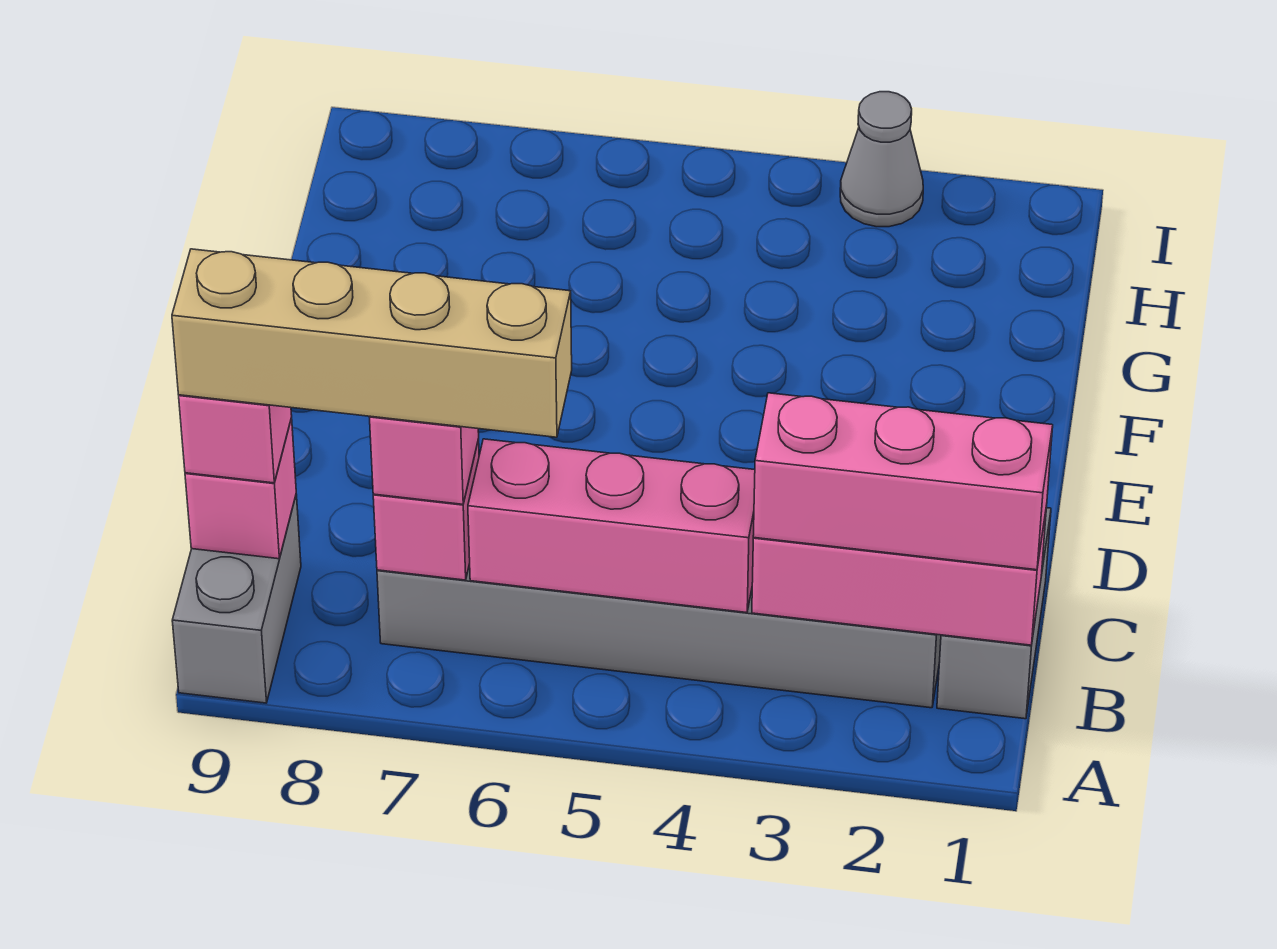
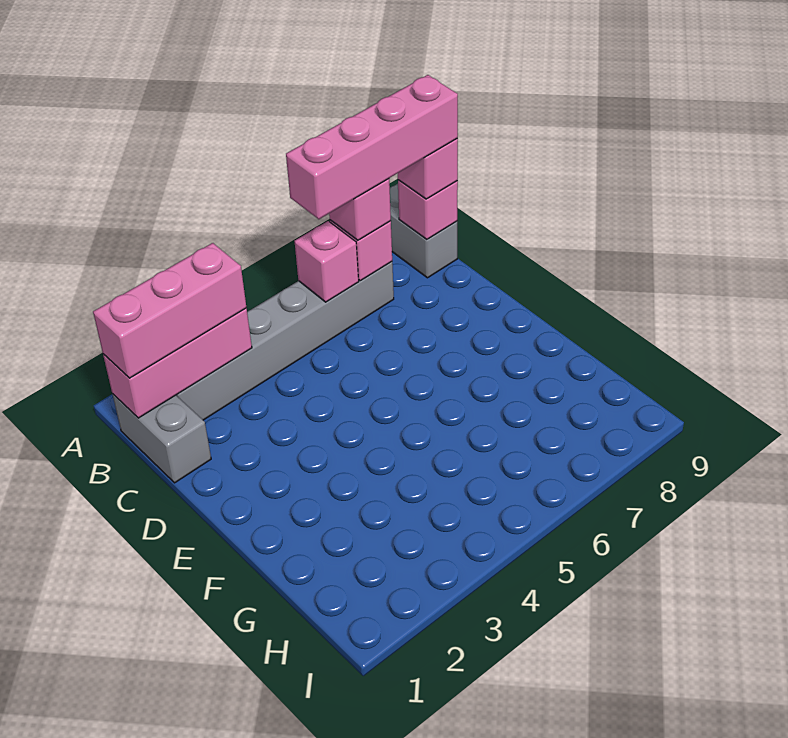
pink brick B4:B6 level 2 -> pink brick B6 level 2
tan brick B6:B9 level 4 -> pink brick B6:B9 level 4
grey cone I3 level 1 -> none

